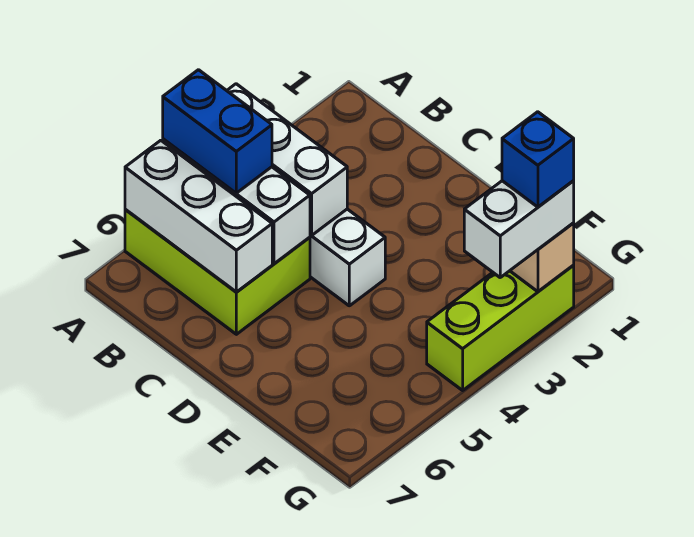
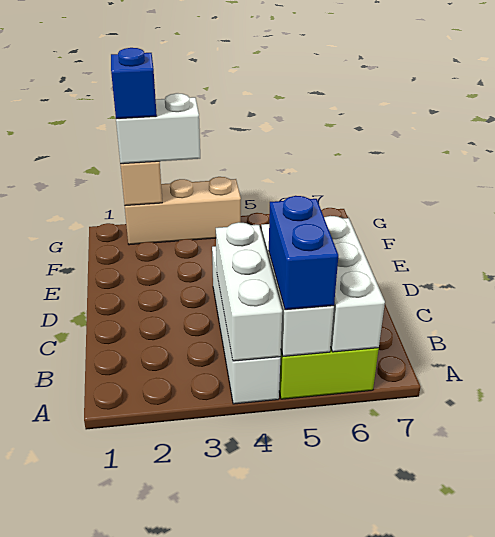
lime brick G2:G4 level 1 -> tan brick G2:G4 level 1

